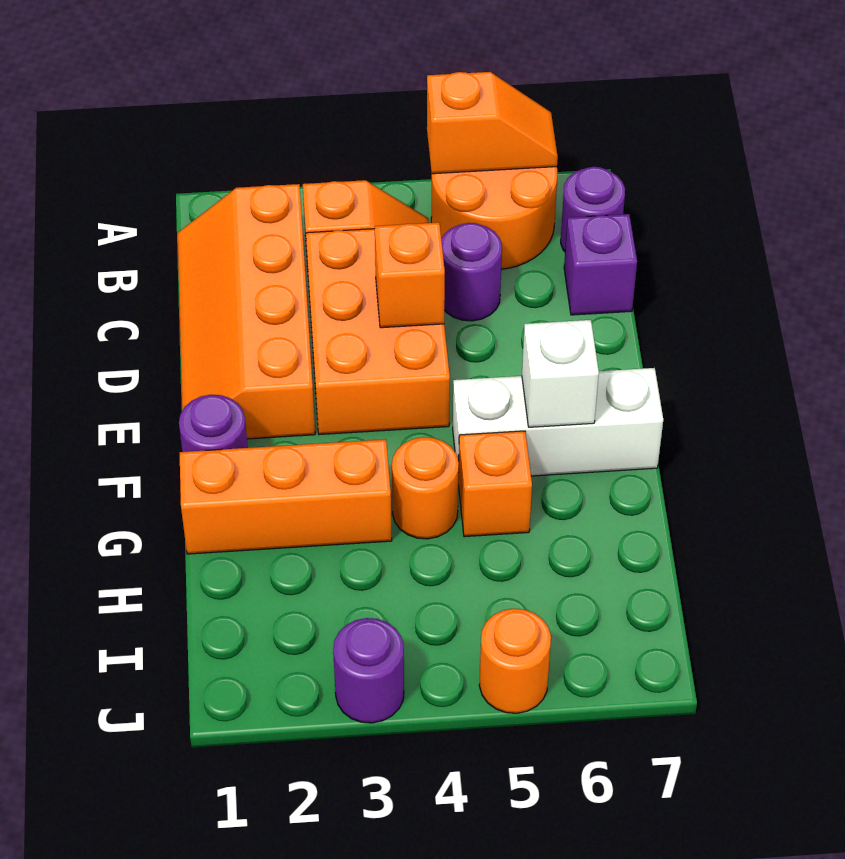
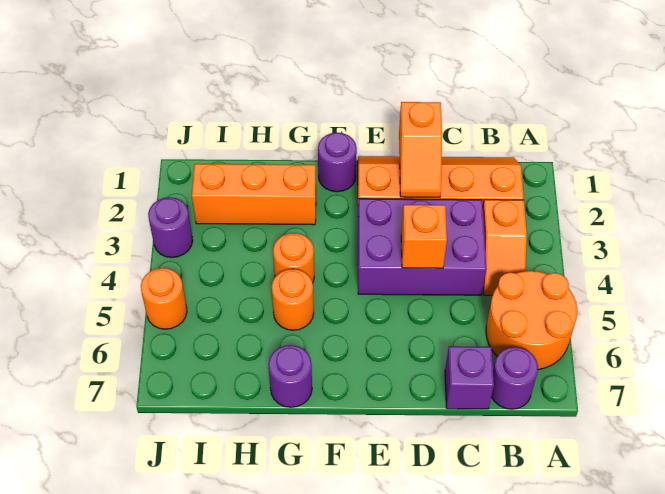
orange slope A5:A6 level 2 top 5 -> orange slope D1:D2 level 2 top 1
orange brick C3:E4 level 1 -> purple brick C3:E4 level 1
purple round brick C5 level 1 -> purple round brick G7 level 1
white brick F5:F7 level 1 -> none
white brick F6 level 2 -> none
orange brick G1:G3 level 1 -> orange brick G2:I2 level 1
orange brick G5 level 1 -> orange round brick G5 level 1

